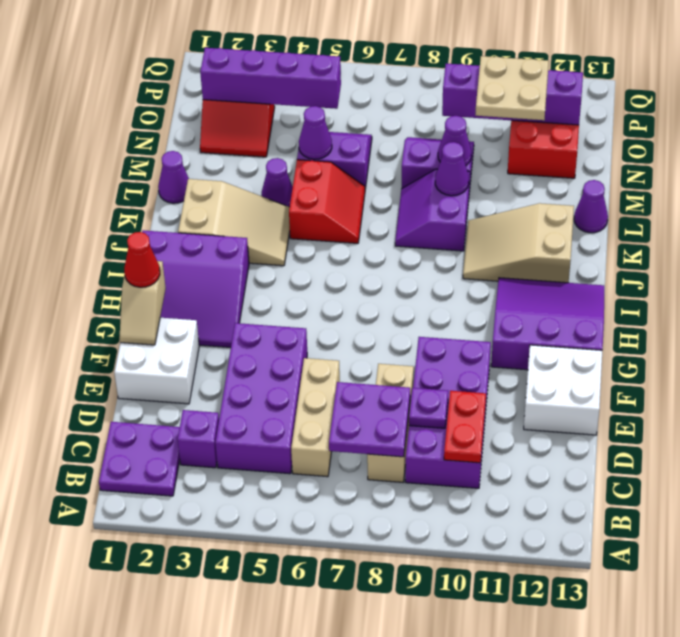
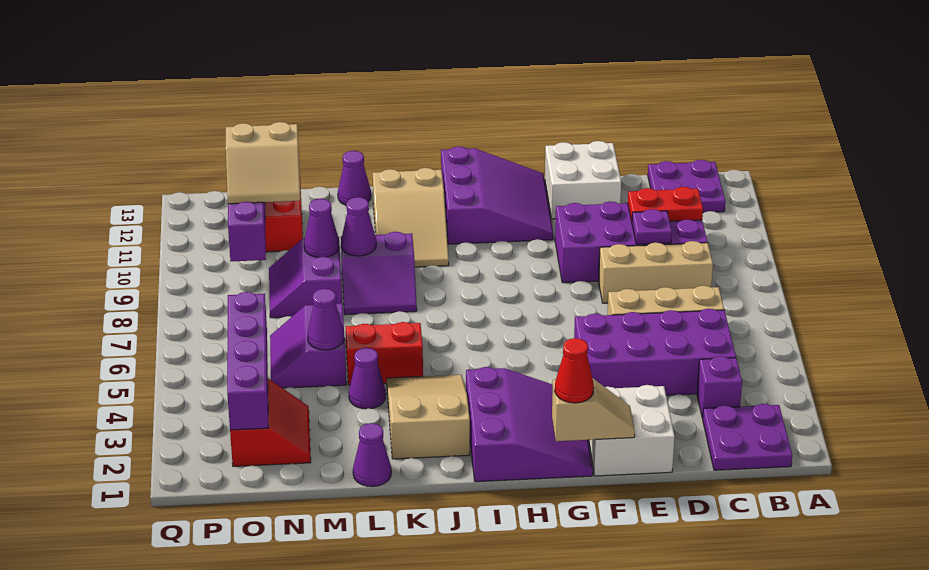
purple plate C7:D8 level 2 -> purple plate B12:C13 level 1
purple slope G11:I13 level 1 top G -> purple slope G11:I13 level 1 top I
tan plate N10:O11 level 3 -> tan slope N10:O11 level 3 top 11

